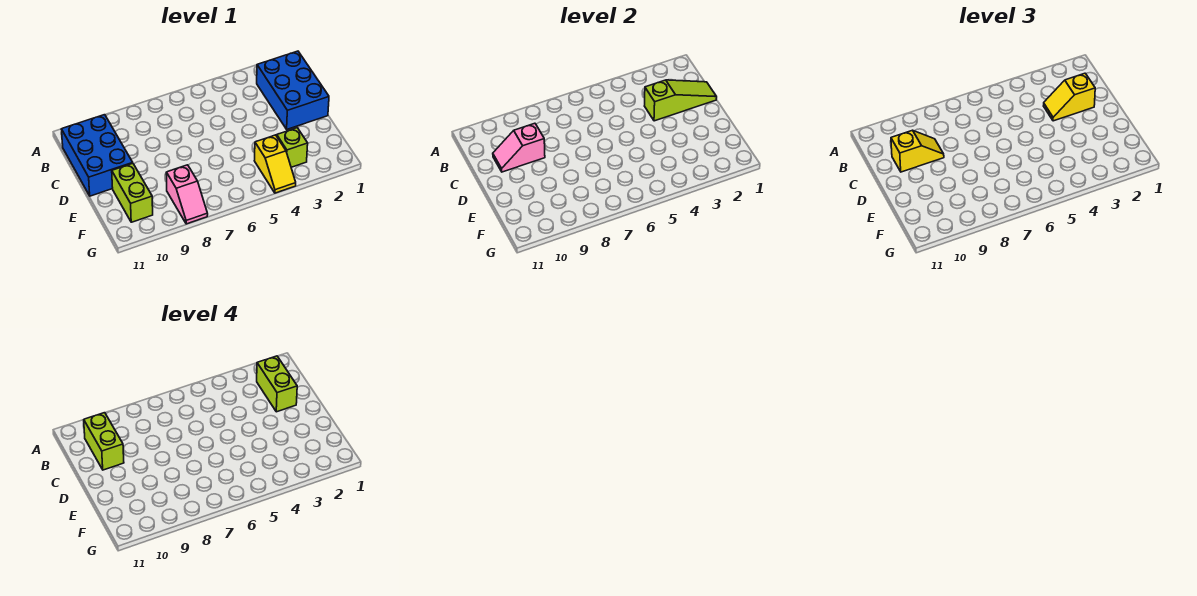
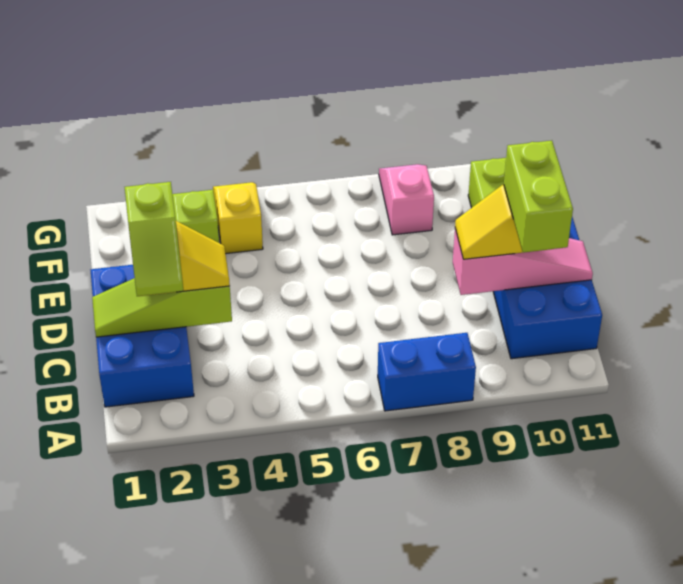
none -> blue brick A7:A8 level 1
lime brick B2:C2 level 4 -> lime slope B2:C2 level 4 top C
pink slope C9:C10 level 2 top 9 -> pink slope C9:C11 level 2 top 9

